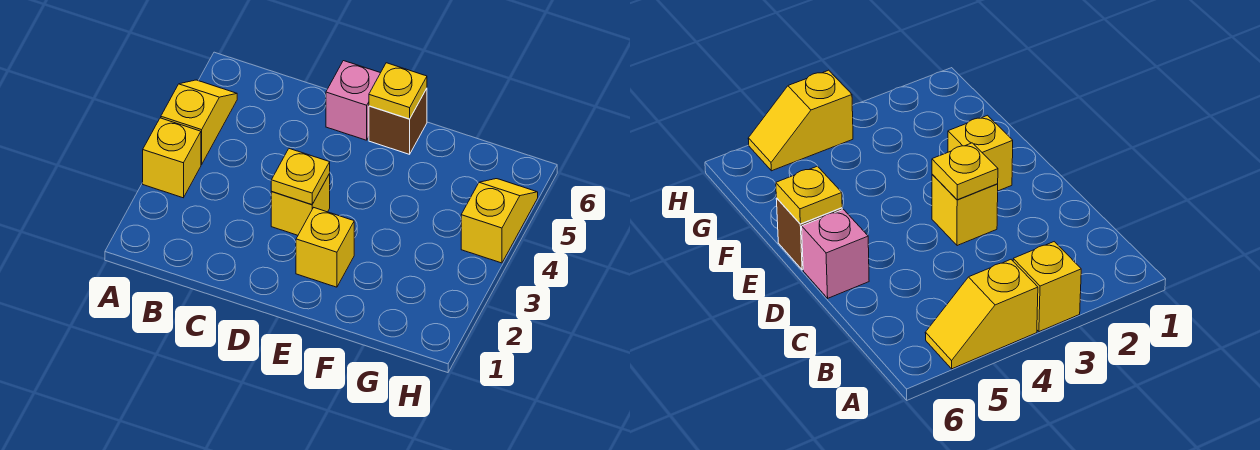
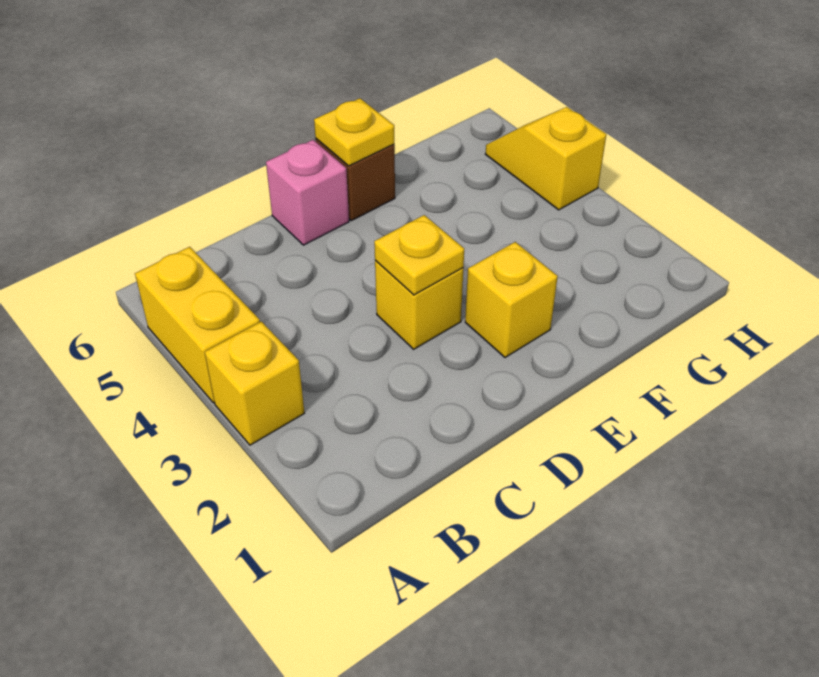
yellow slope A4:A5 level 1 top 4 -> yellow brick A4:A5 level 1

